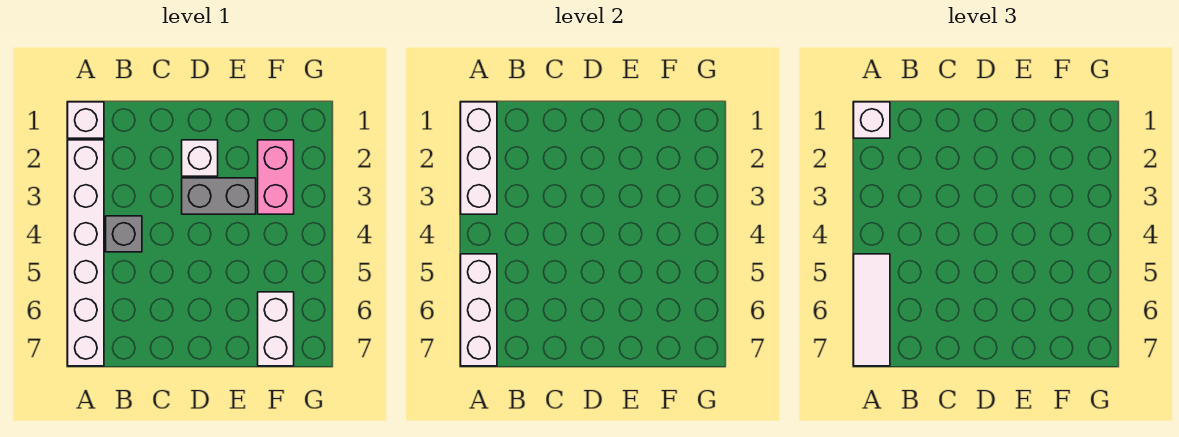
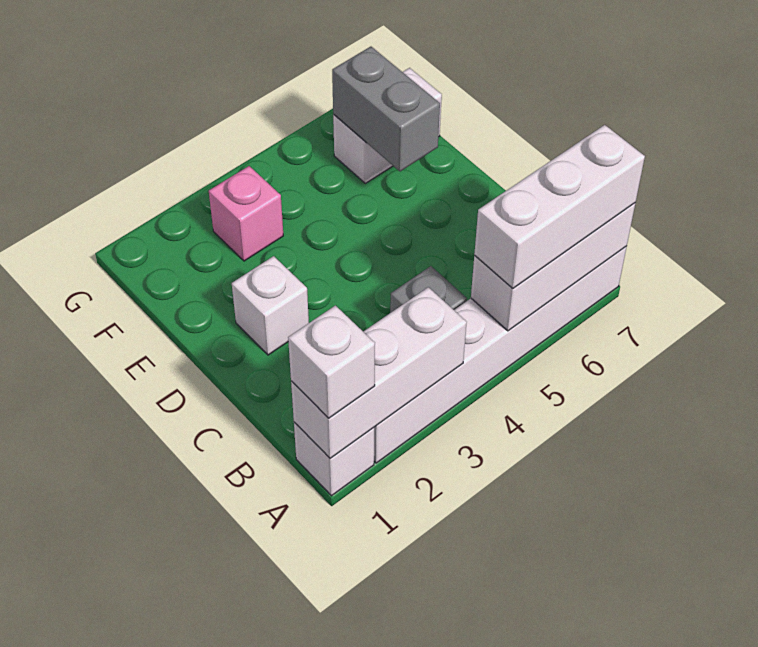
white tile A5:A7 level 3 -> white brick A5:A7 level 3
grey brick D3:E3 level 1 -> grey brick E6:F6 level 2
pink brick F2:F3 level 1 -> pink brick F3 level 1

